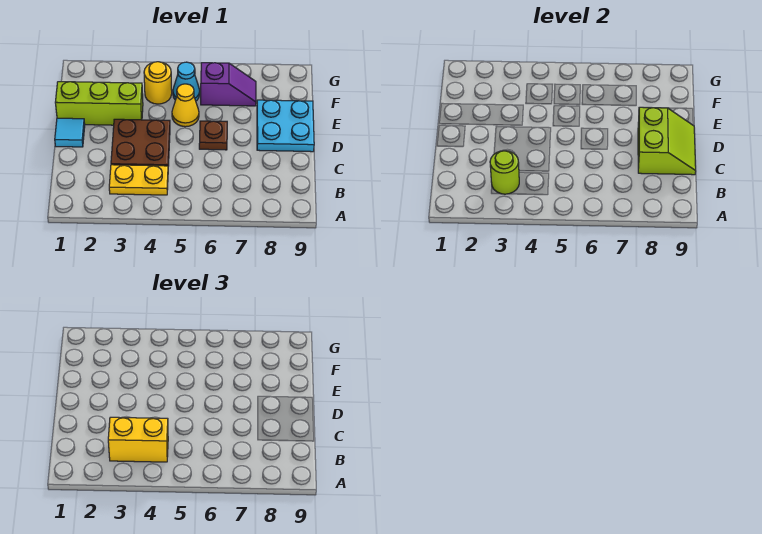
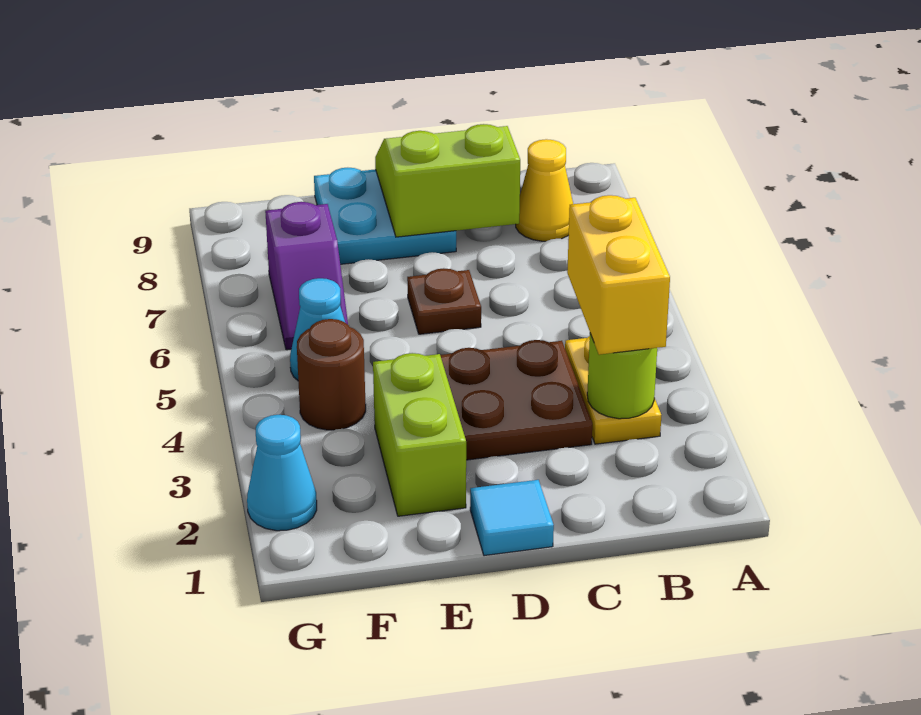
lime brick E1:E3 level 1 -> lime brick E2:E3 level 1
yellow cone E5 level 1 -> yellow cone B8 level 1
yellow round brick F4 level 1 -> brown round brick F4 level 1
purple slope F6:F7 level 1 top 6 -> purple slope F6:F7 level 1 top 7
none -> cyan cone G2 level 1

